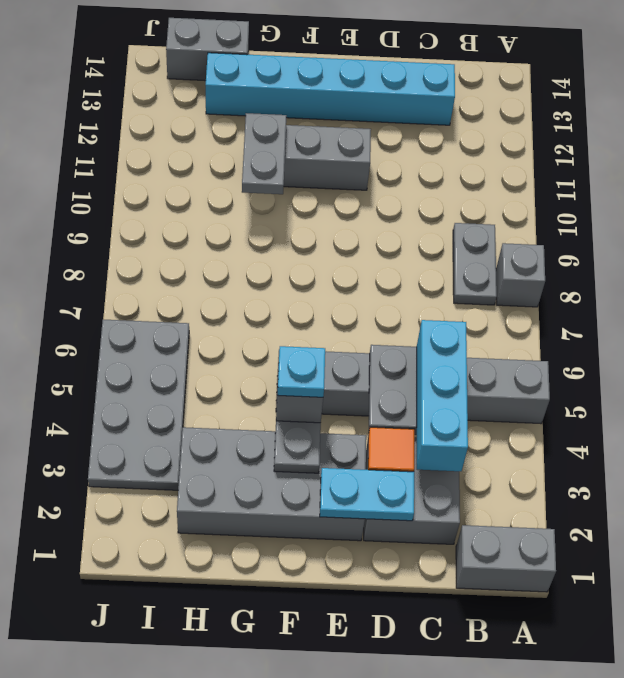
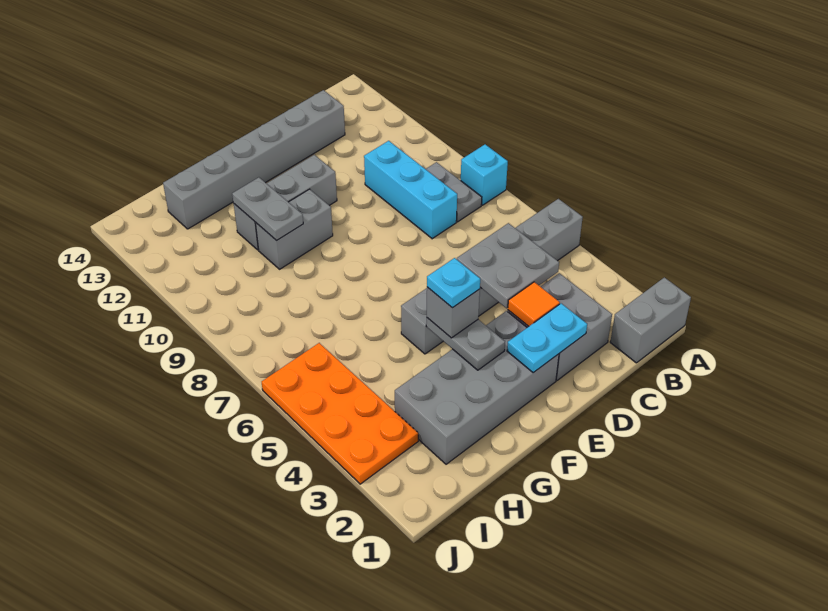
grey brick A8 level 1 -> cyan brick A8 level 1
cyan brick C3:C5 level 3 -> cyan brick C8:C10 level 1
cyan brick C13:H13 level 1 -> grey brick C13:H13 level 1
grey brick H14:I14 level 1 -> grey brick F10:G10 level 1
grey plate I3:J6 level 1 -> orange plate I3:J6 level 1

